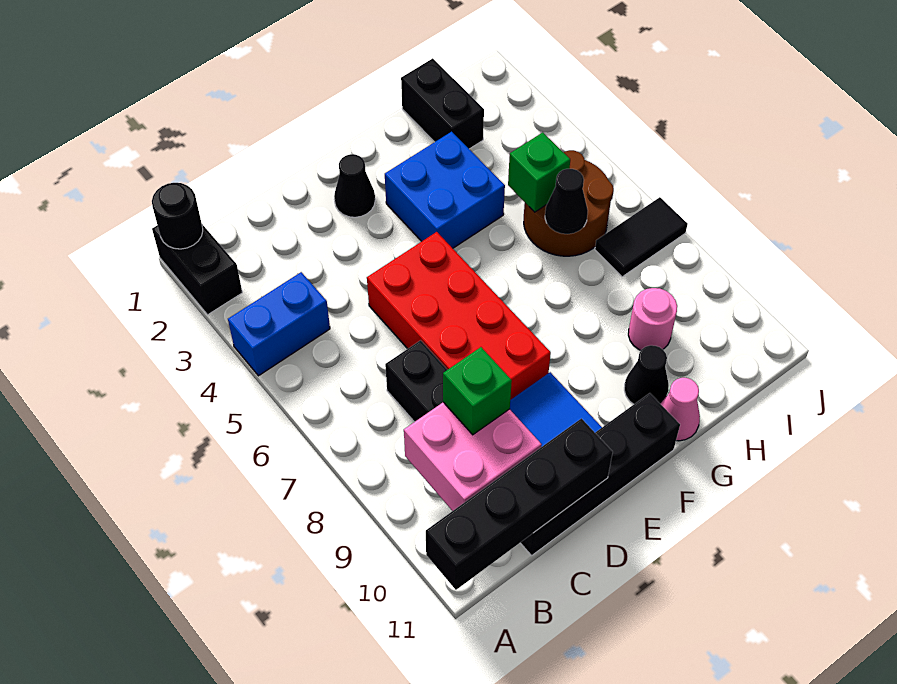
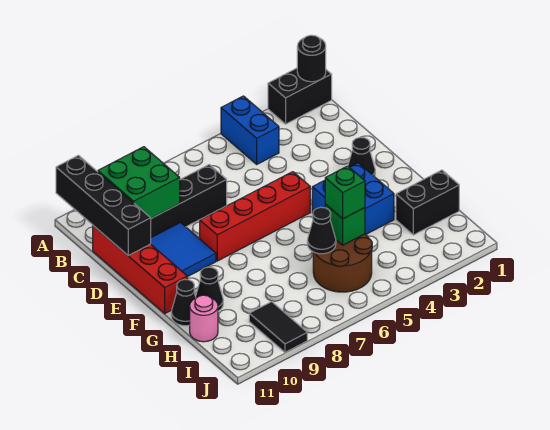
pink brick B9:C10 level 2 -> green brick B9:C10 level 2
green brick C9 level 3 -> green brick H5 level 3
black brick C11:F11 level 1 -> red brick C11:F11 level 1
red brick D5:E8 level 1 -> red brick E5:E8 level 1
pink cone G11 level 1 -> black cone G11 level 1
pink round brick H9 level 1 -> pink round brick H11 level 1
black tile I7:J7 level 1 -> black tile I9:J9 level 1

